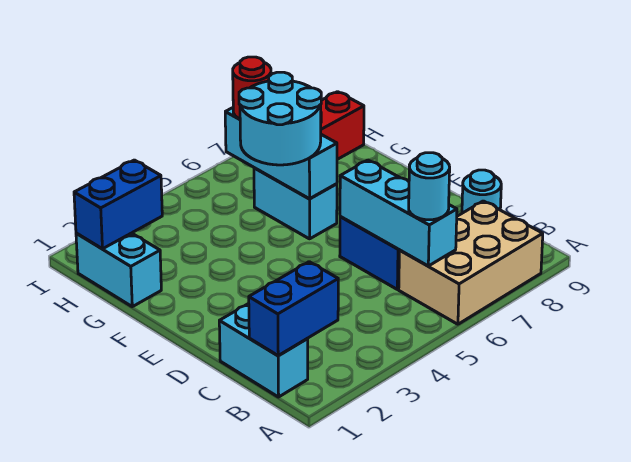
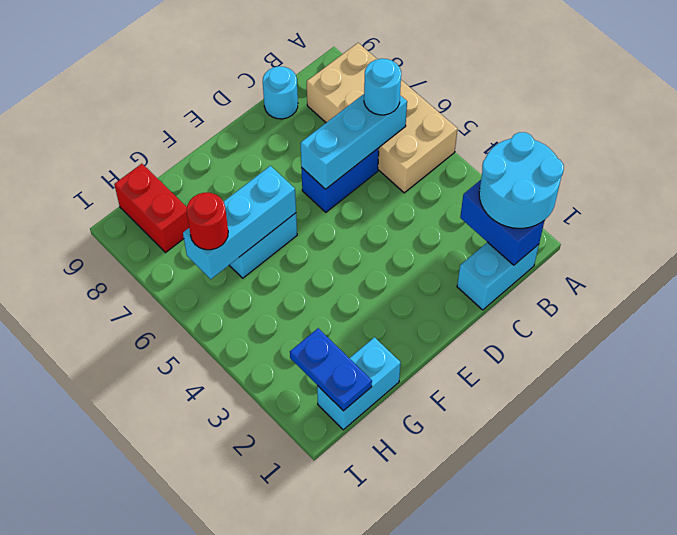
tan brick A6:B8 level 1 -> tan brick A5:B8 level 1
cyan round brick F5:G6 level 3 -> cyan round brick A1:B2 level 3
blue brick H1:H2 level 2 -> blue plate H1:H2 level 2

